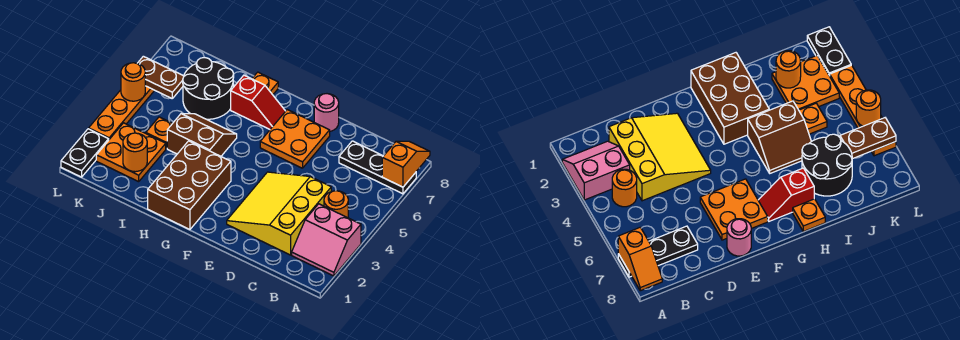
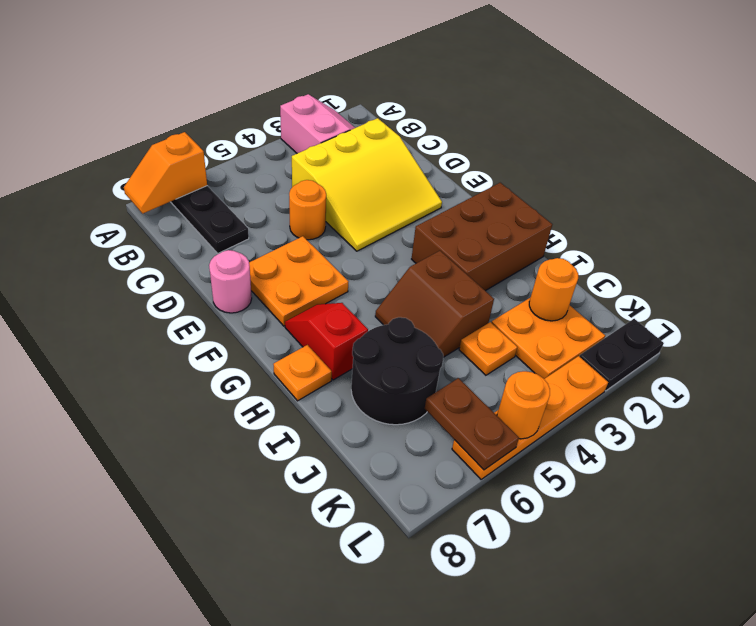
orange round brick B4 level 1 -> orange round brick D5 level 1

